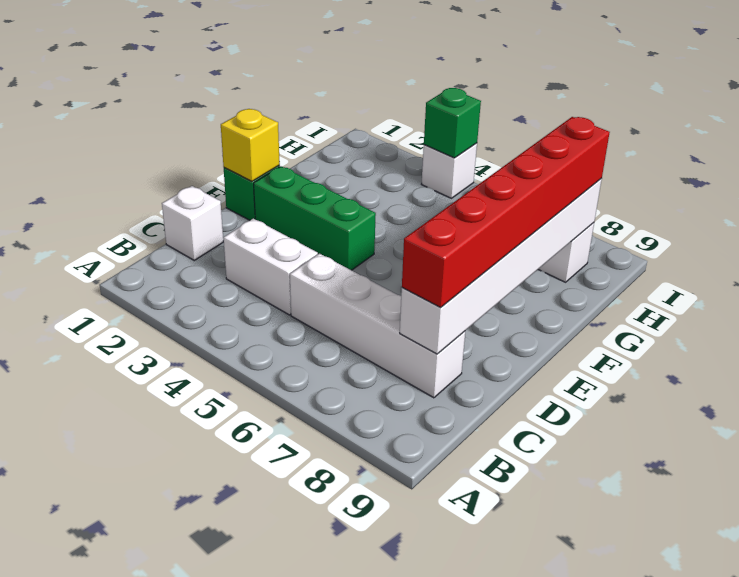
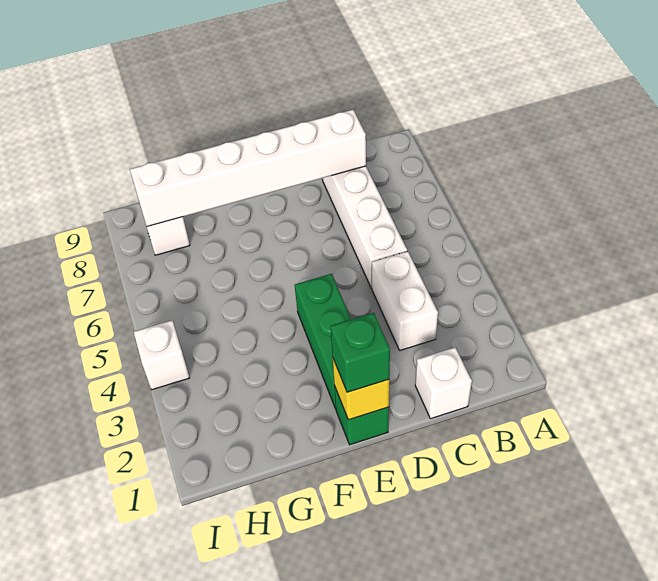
red brick C8:H8 level 3 -> none
green brick I4 level 2 -> green brick E1 level 3

